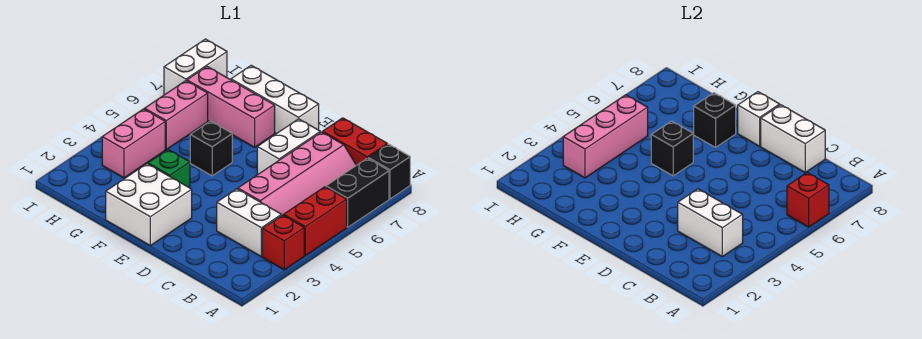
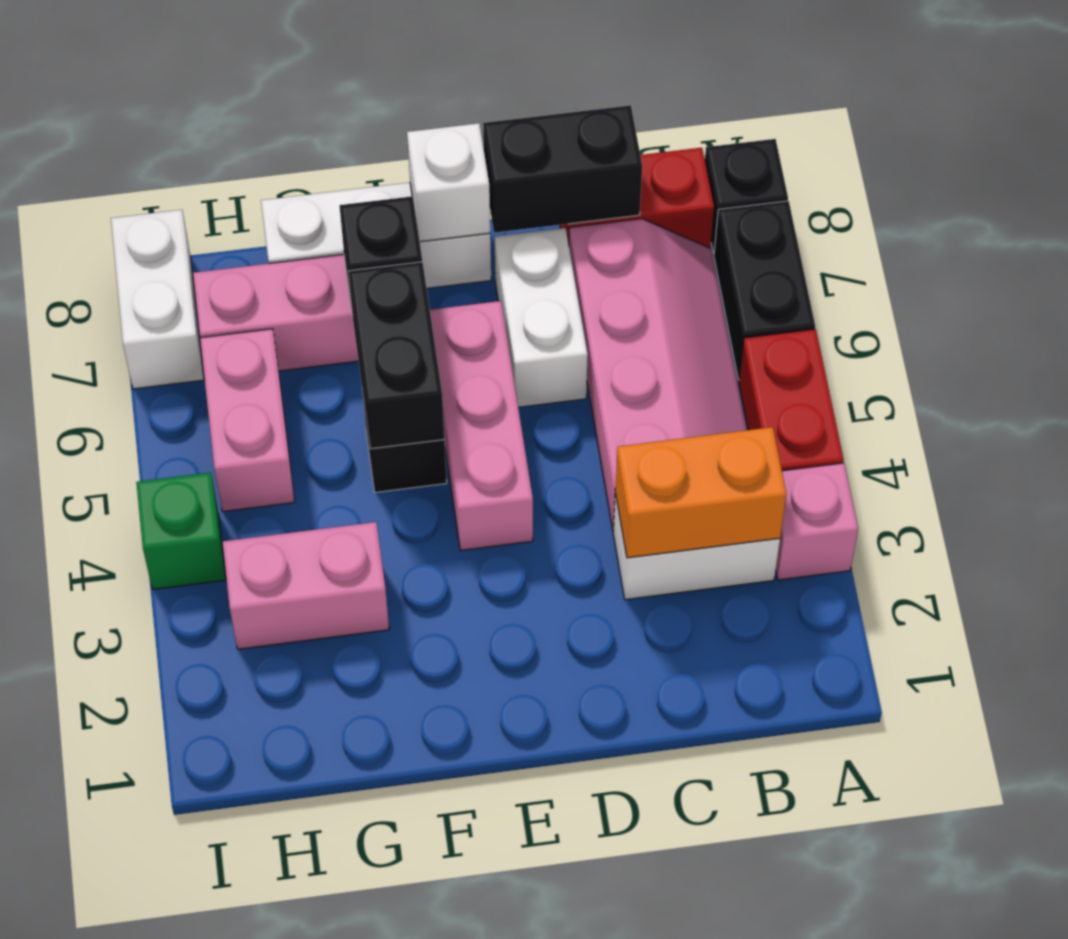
red brick A3 level 1 -> pink brick A3 level 1
red brick A6 level 2 -> none
white brick B3:C3 level 2 -> orange brick B3:C3 level 2
white brick C8:D8 level 2 -> black brick C8:D8 level 2
white brick E1:F2 level 1 -> none
green brick F3 level 1 -> green brick I4 level 1
black brick F5 level 2 -> black brick F5:F6 level 2
pink brick H3:H4 level 1 -> pink brick G3:H3 level 1
pink brick H3:H5 level 2 -> pink brick E4:E6 level 1

